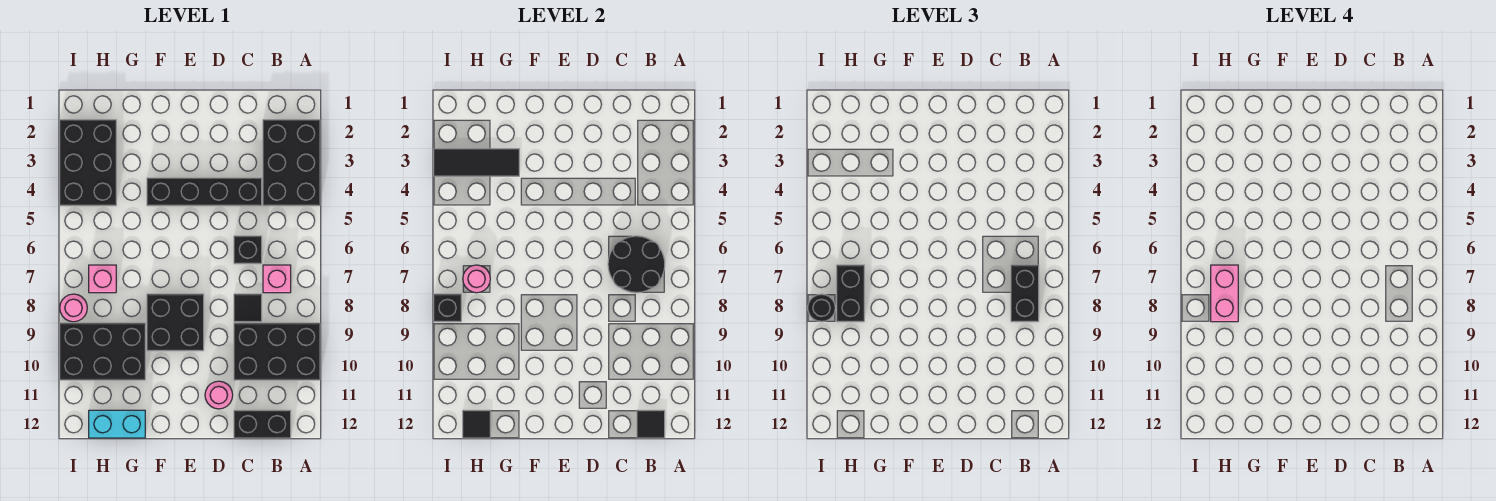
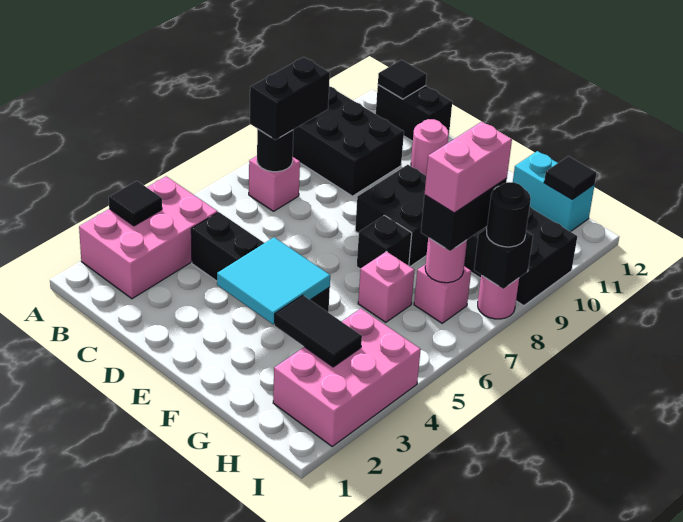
black brick A2:B4 level 1 -> pink brick A2:B4 level 1
black round brick B6:C7 level 2 -> black round brick B7 level 2
black brick C6 level 1 -> black brick F7 level 1
black tile C8 level 1 -> black tile A3 level 2
none -> cyan tile E3:F4 level 2
black tile G3:I3 level 2 -> black tile G3:H3 level 2
none -> pink brick G6 level 1
black brick H2:I4 level 1 -> pink brick H2:I4 level 1

